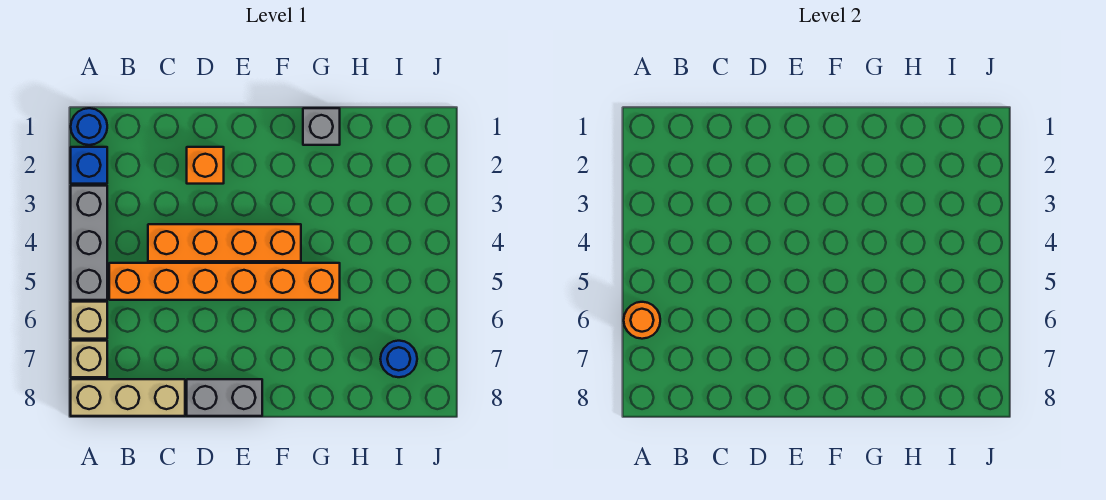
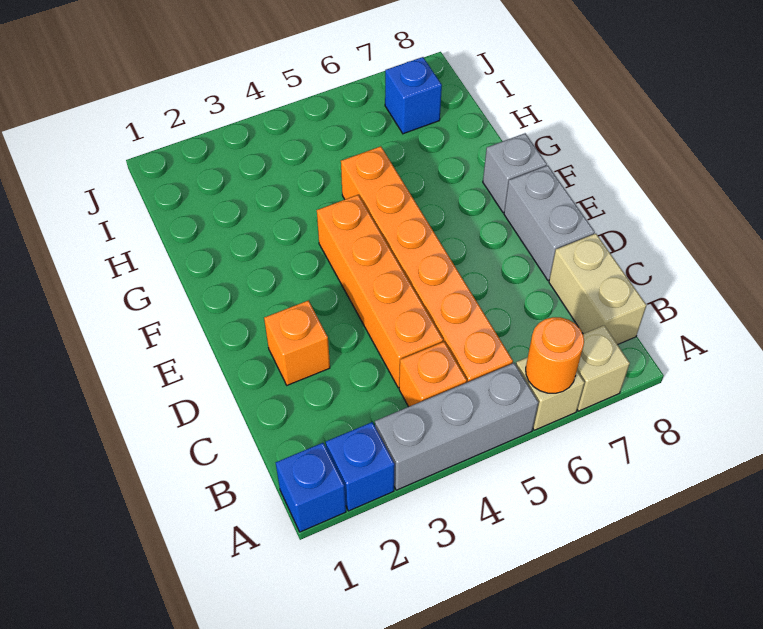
blue round brick A1 level 1 -> blue brick A1 level 1
tan brick A8:C8 level 1 -> tan brick B8:C8 level 1
none -> orange brick B4 level 1
grey brick G1 level 1 -> grey brick F8 level 1
blue round brick I7 level 1 -> blue brick I7 level 1

